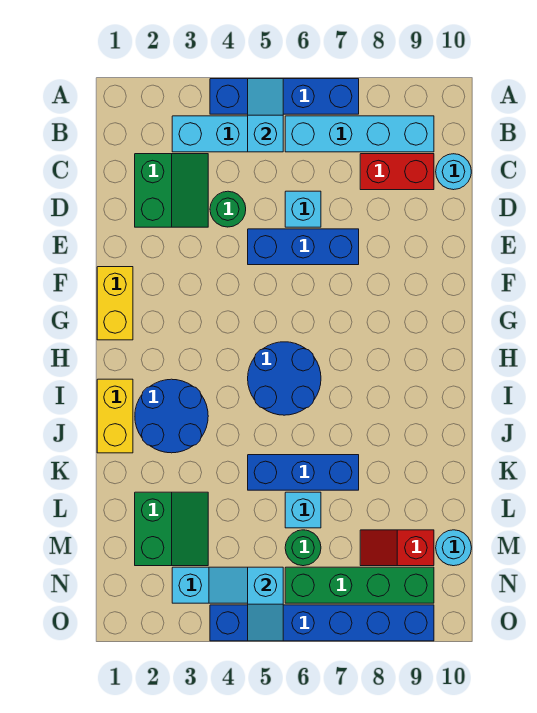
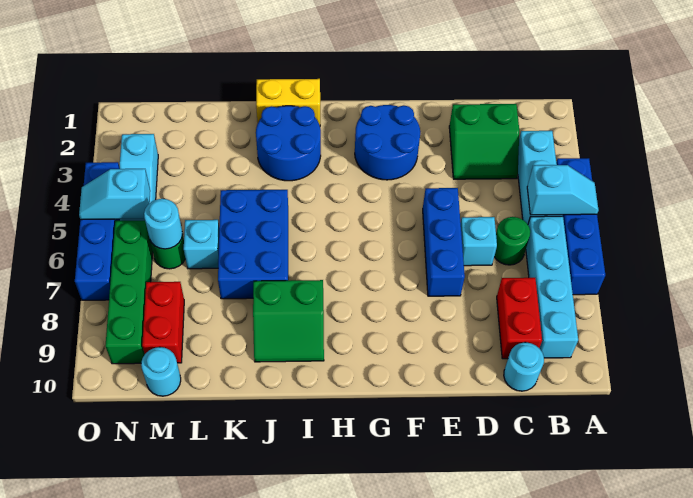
green round brick D4 level 1 -> green round brick C6 level 1
yellow brick F1:G1 level 1 -> none
blue round brick H5:I6 level 1 -> blue round brick F2:G3 level 1
blue brick K5:K7 level 1 -> blue brick J5:K7 level 1
green slope L2:M3 level 1 top 2 -> green slope I8:J9 level 1 top 8
none -> cyan round brick M6 level 2
red slope M8:M9 level 1 top 9 -> red brick M8:M9 level 1
blue brick O4:O9 level 1 -> blue brick O4:O7 level 1

